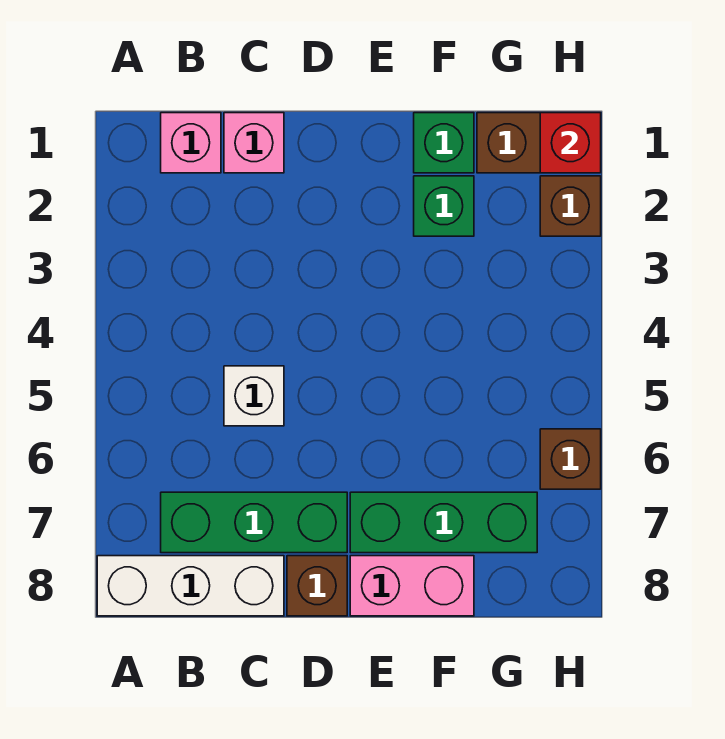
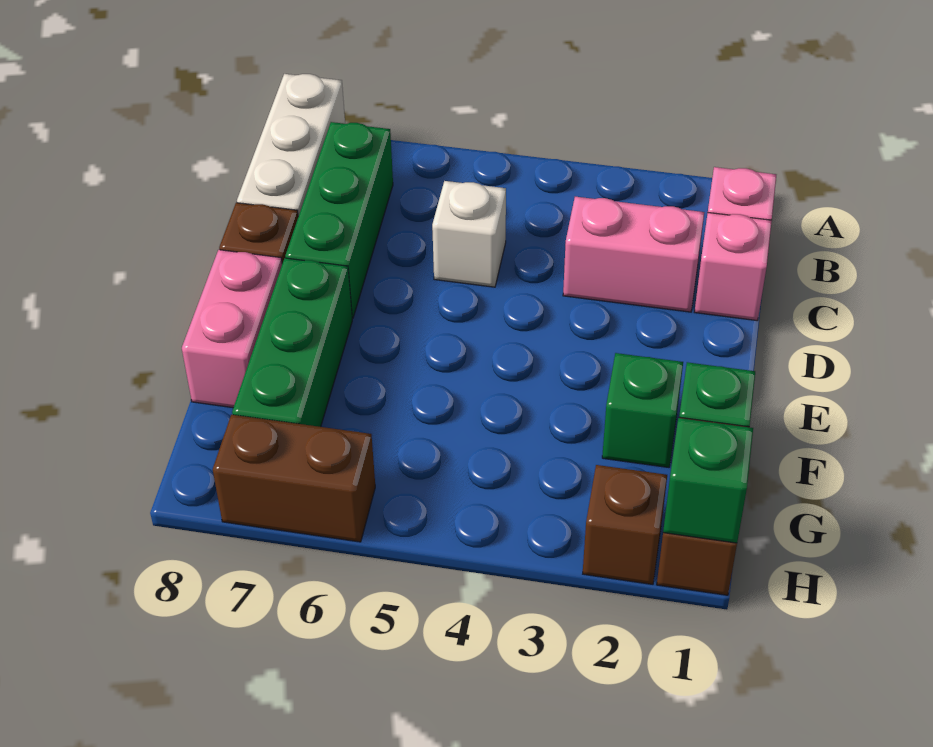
none -> pink brick C2:C3 level 1
red brick H1 level 2 -> green brick H1 level 2
brown brick H6 level 1 -> brown brick H6:H7 level 1

